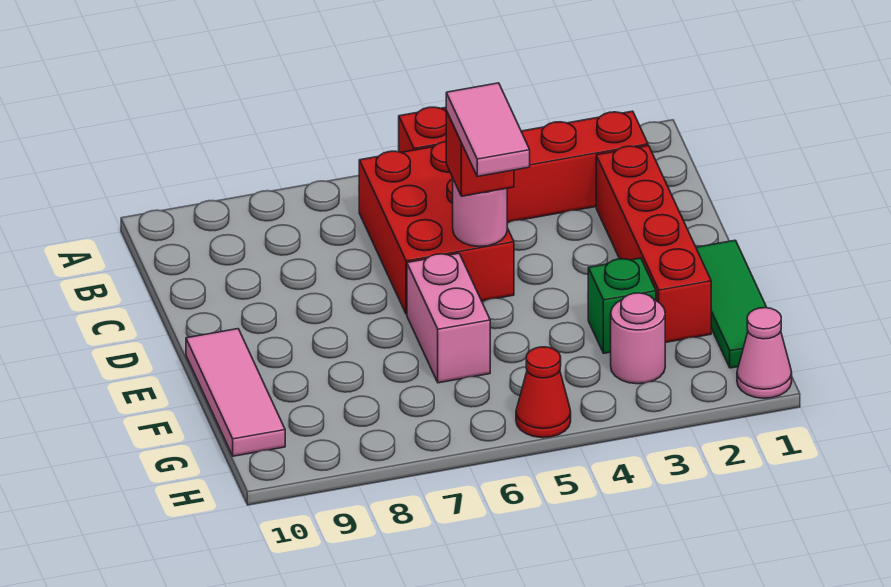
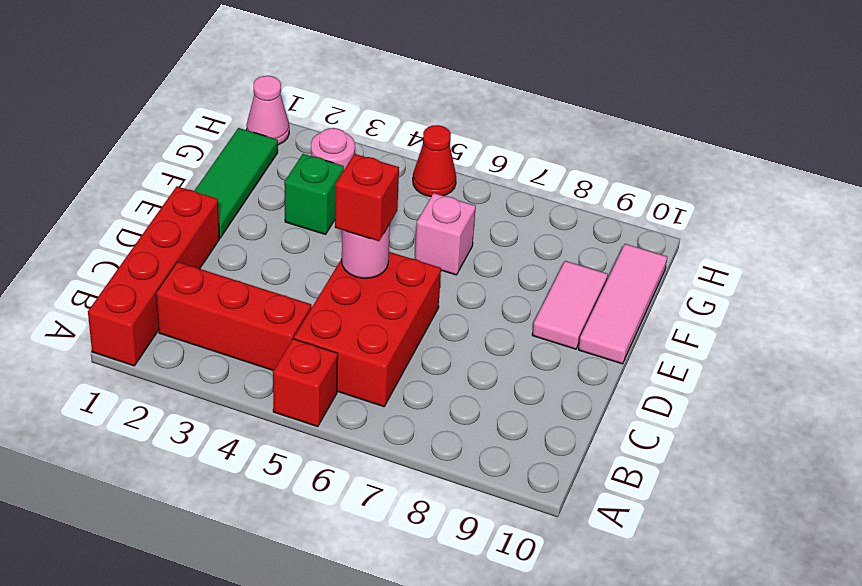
red brick C2:F2 level 1 -> red brick A1:D1 level 1
pink tile D5:E5 level 4 -> pink tile E9:F9 level 1
pink brick E6:F6 level 1 -> pink brick F6 level 1

